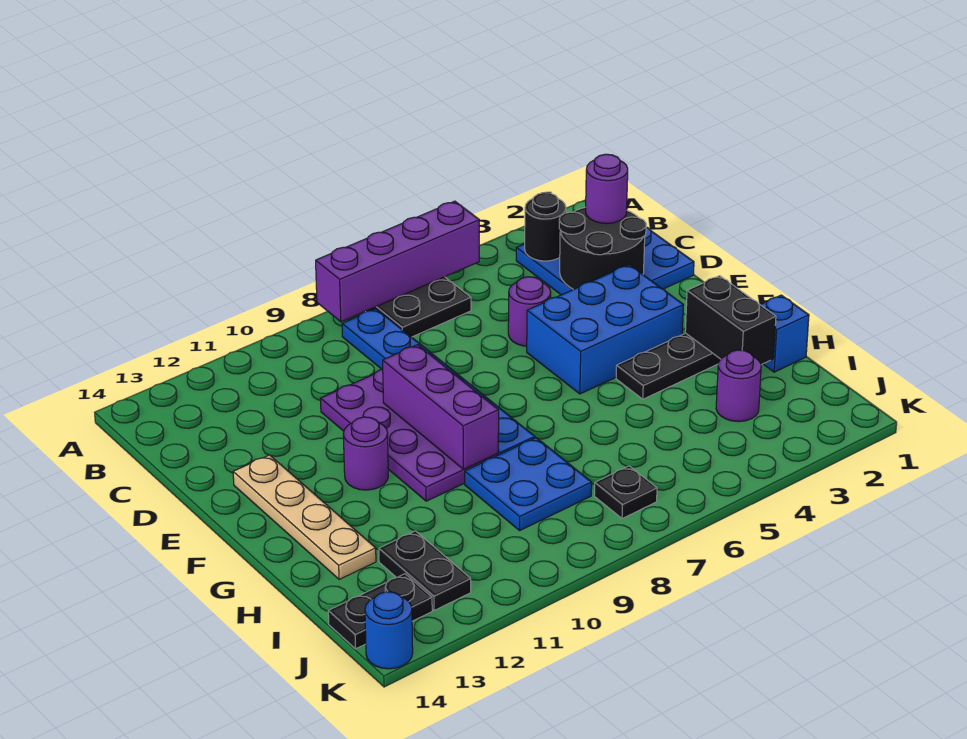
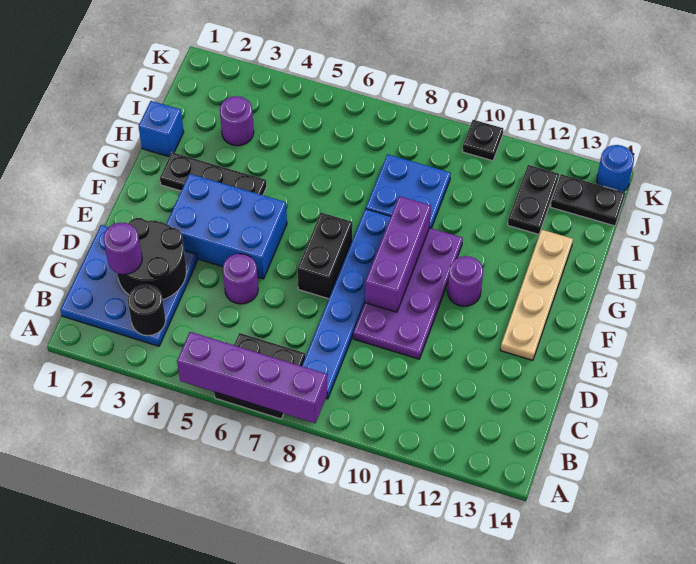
black brick G2:H2 level 2 -> black brick E7:F7 level 1
black plate J7 level 1 -> black plate K10 level 1

